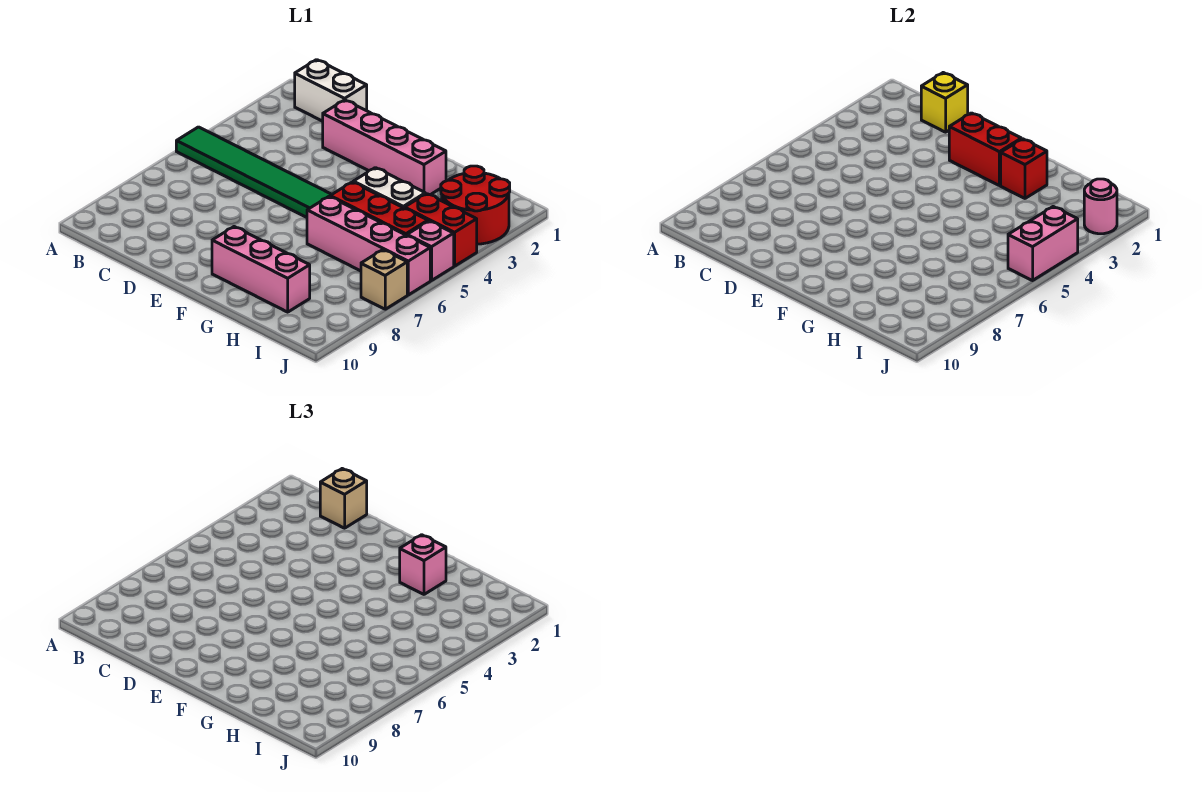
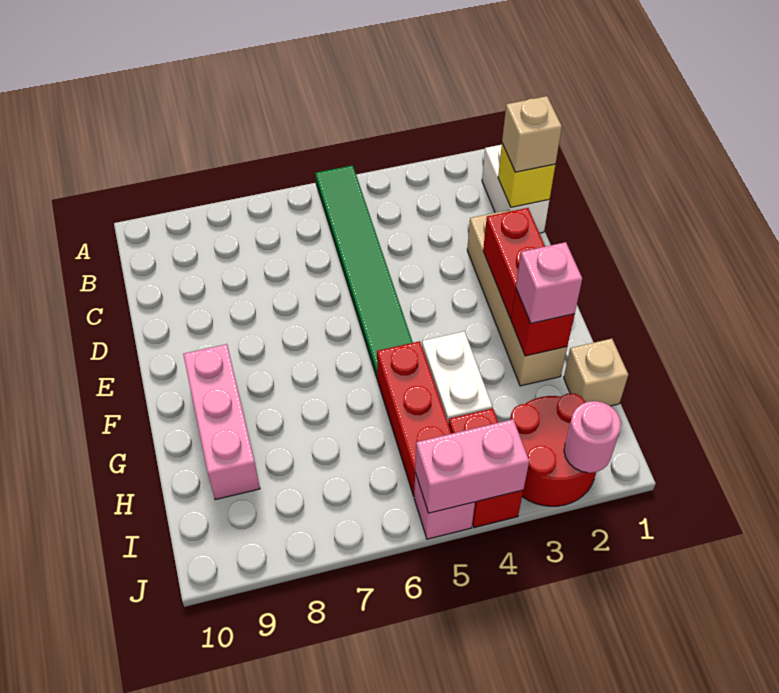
pink brick D2:G2 level 1 -> tan brick D2:G2 level 1
pink brick G6:J6 level 1 -> none
tan brick J7 level 1 -> tan brick H1 level 1

